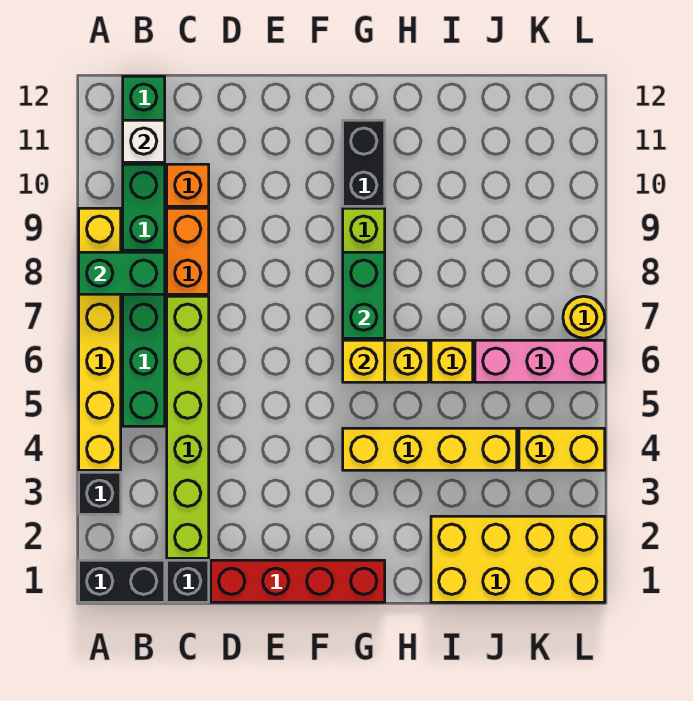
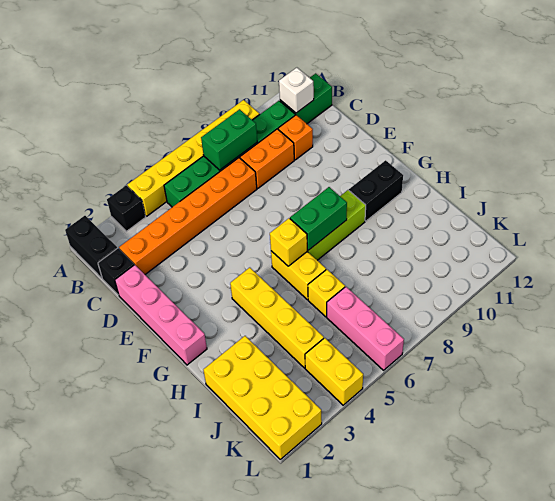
green brick A8:B8 level 2 -> green brick B7:B8 level 2
lime brick C2:C7 level 1 -> orange brick C2:C7 level 1
red brick D1:G1 level 1 -> pink brick D1:G1 level 1
yellow round brick L7 level 1 -> none

